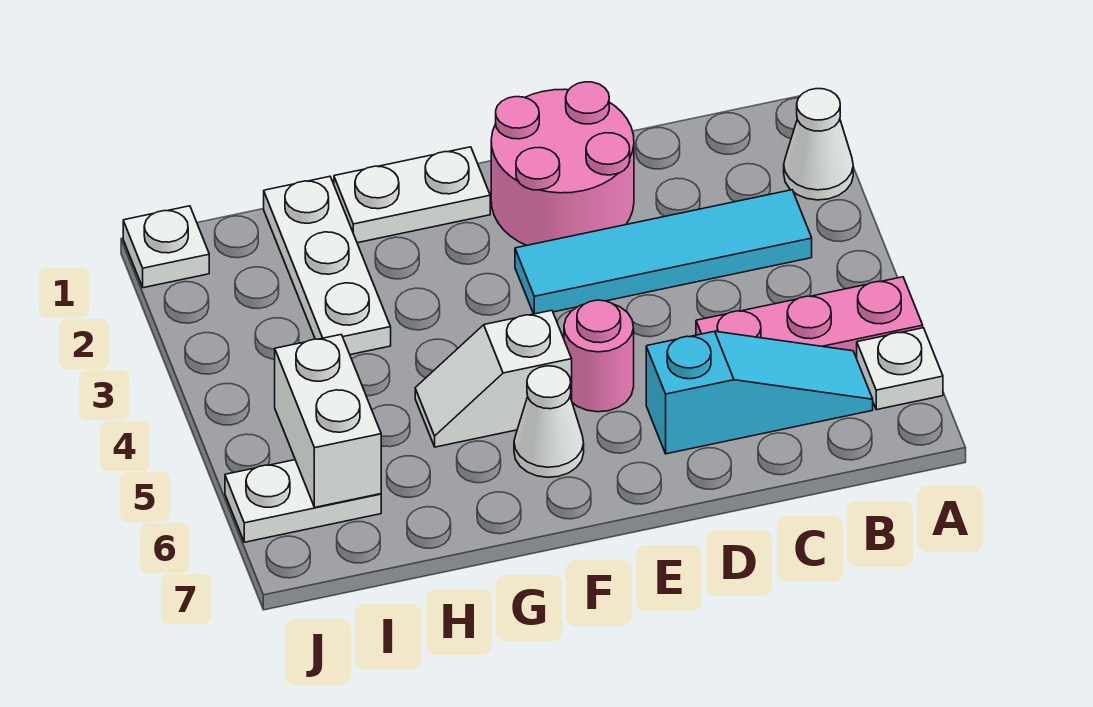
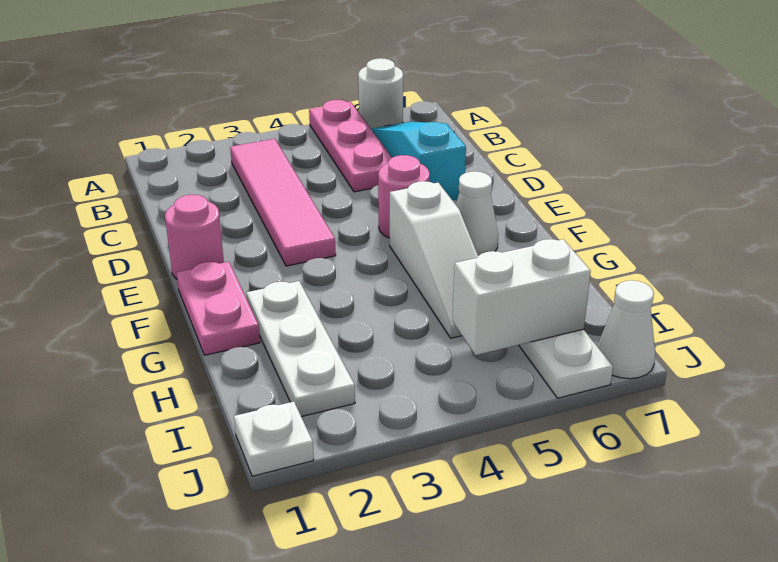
white cone A2 level 1 -> white cone J7 level 1
white plate A6 level 1 -> white round brick A6 level 1
cyan tile B3:E3 level 1 -> pink tile B3:E3 level 1
pink round brick D1:E2 level 1 -> pink round brick E1 level 1
white plate F1:G1 level 1 -> pink plate F1:G1 level 1
white slope F5:G5 level 1 top F -> white slope F5:H5 level 1 top F
white plate H1:H3 level 1 -> white plate G2:I2 level 1

